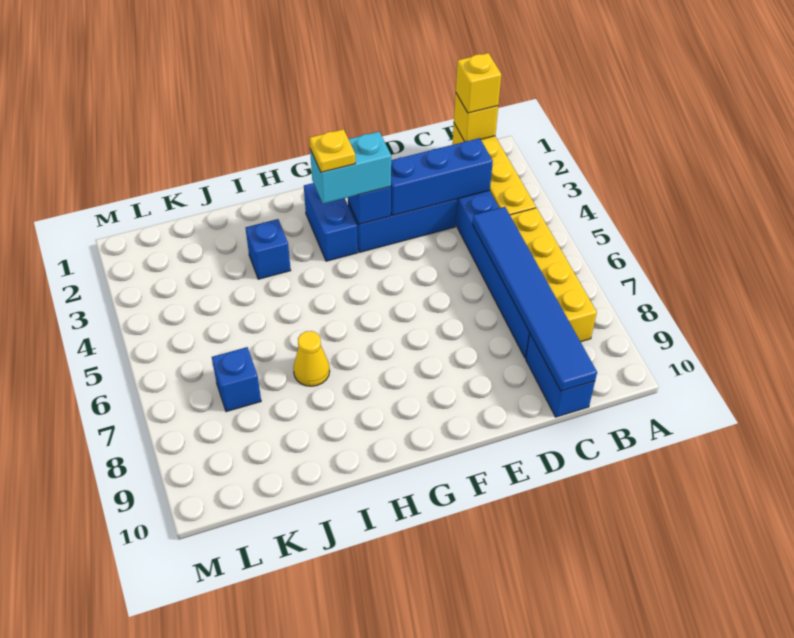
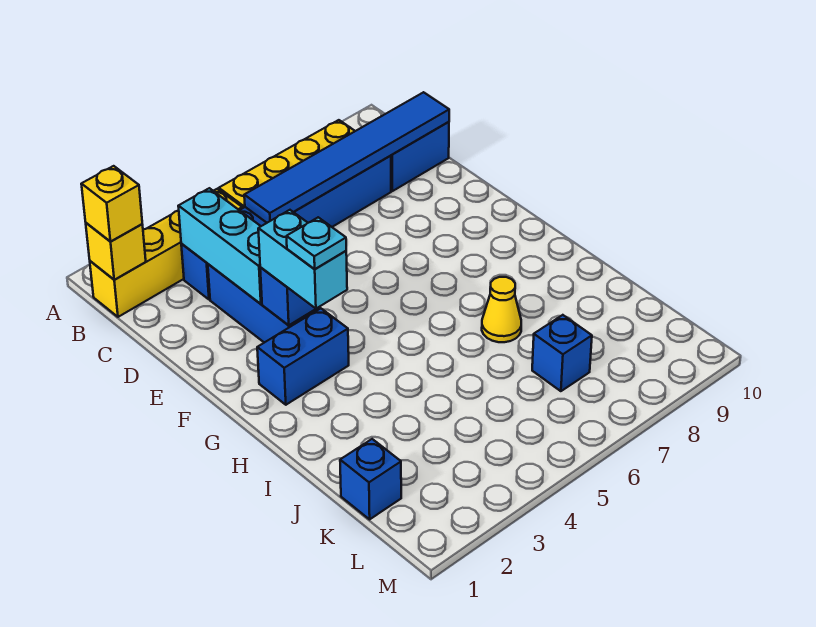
blue brick C3:E3 level 2 -> cyan brick C3:E3 level 2
yellow plate G3 level 4 -> cyan plate G3 level 4
blue brick I3 level 1 -> blue brick K1 level 1

